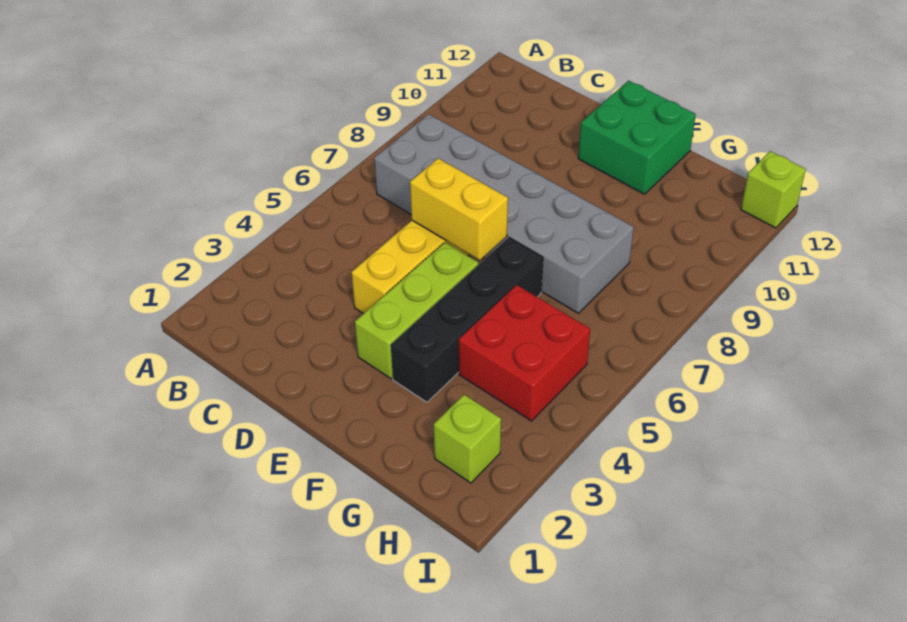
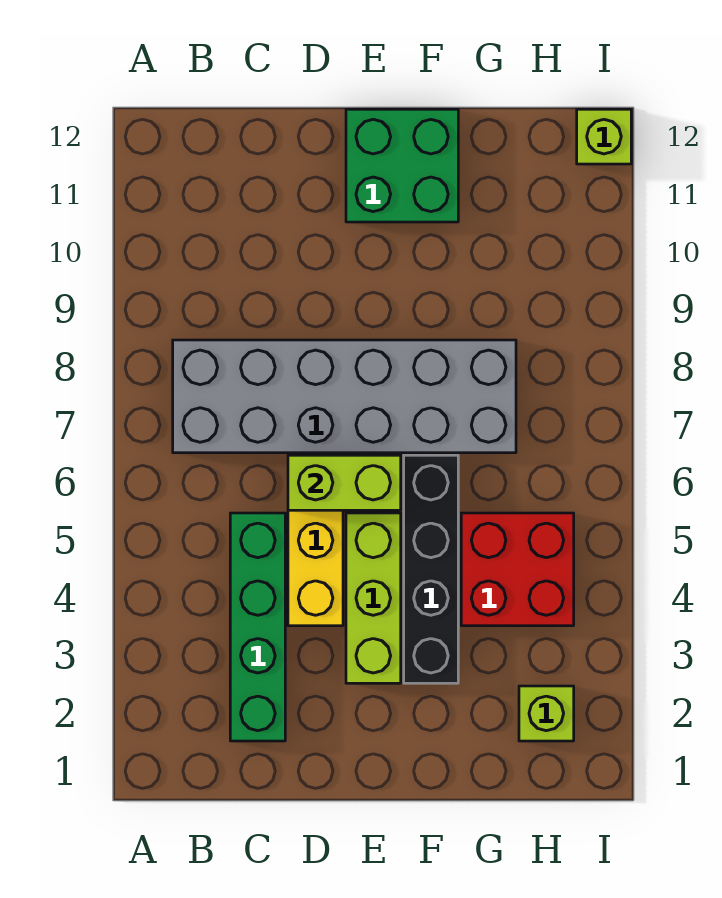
none -> green brick C2:C5 level 1
yellow brick D6:E6 level 2 -> lime brick D6:E6 level 2

